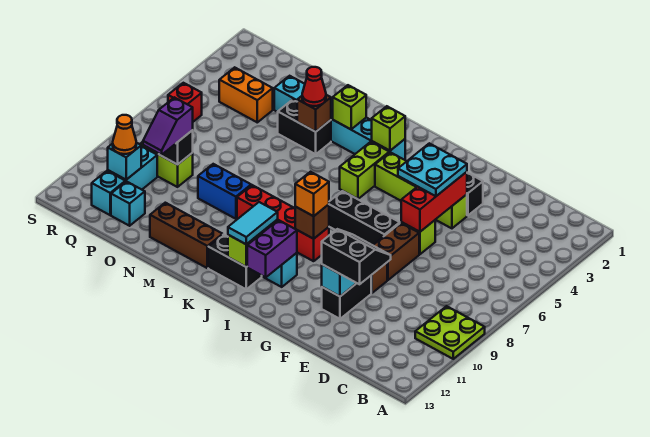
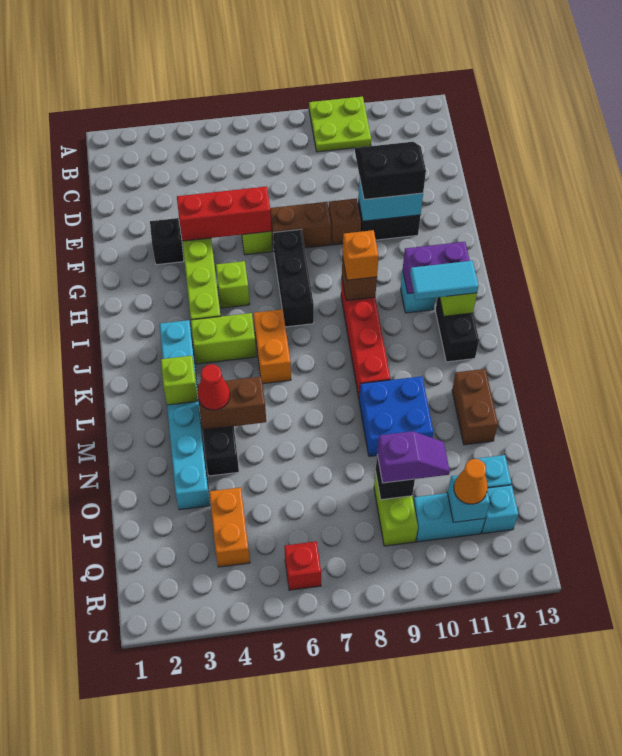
black slope E10:F11 level 3 top 11 -> black slope E10:F11 level 3 top F
cyan plate F4:G5 level 3 -> none
lime brick J3 level 2 -> lime brick H5 level 1
none -> orange brick J6:K6 level 1
brown brick L12:N12 level 1 -> brown brick M12:N12 level 1
brown brick M4 level 2 -> brown brick M4:M5 level 2
blue brick M9:N9 level 1 -> blue brick M9:N10 level 1

